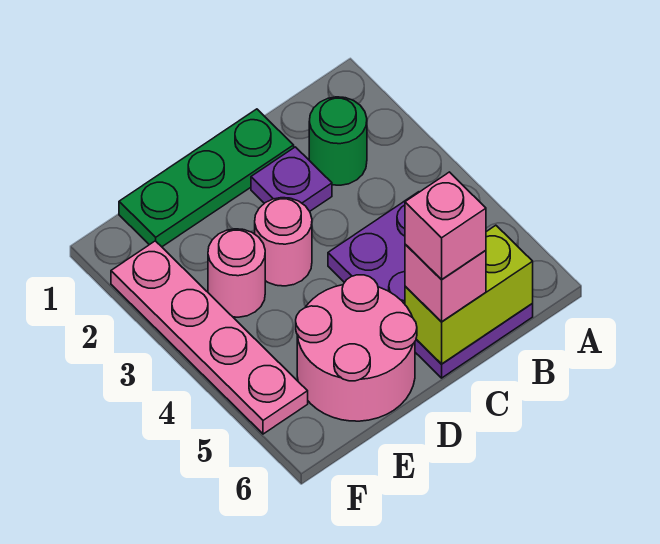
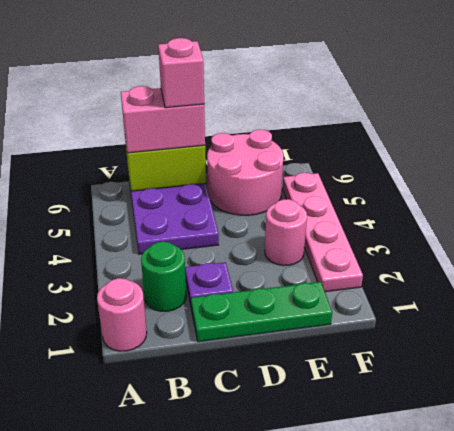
pink brick C6 level 3 -> pink brick B6:C6 level 3
pink round brick D3 level 1 -> pink round brick A1 level 1

